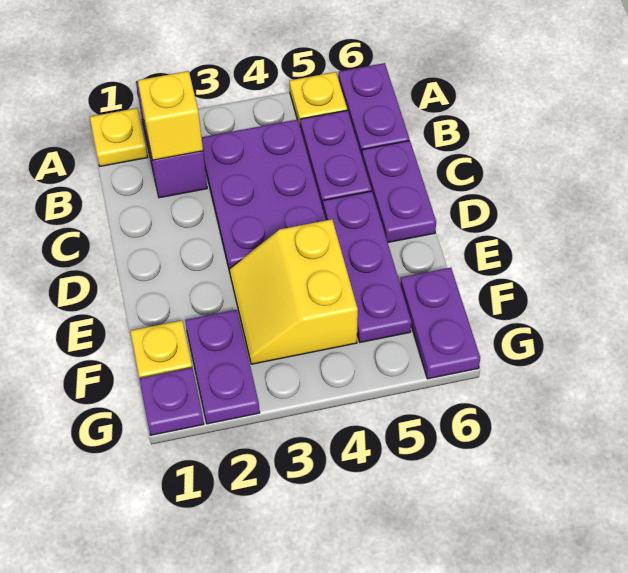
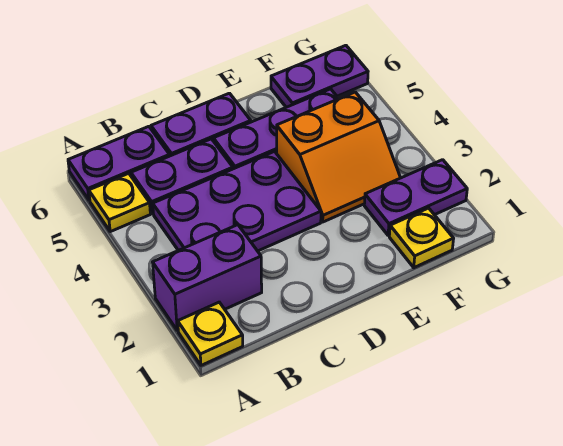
yellow brick B2 level 2 -> none
yellow slope E3:F4 level 1 top 4 -> orange slope E3:F4 level 1 top 4
purple plate G1 level 1 -> none

